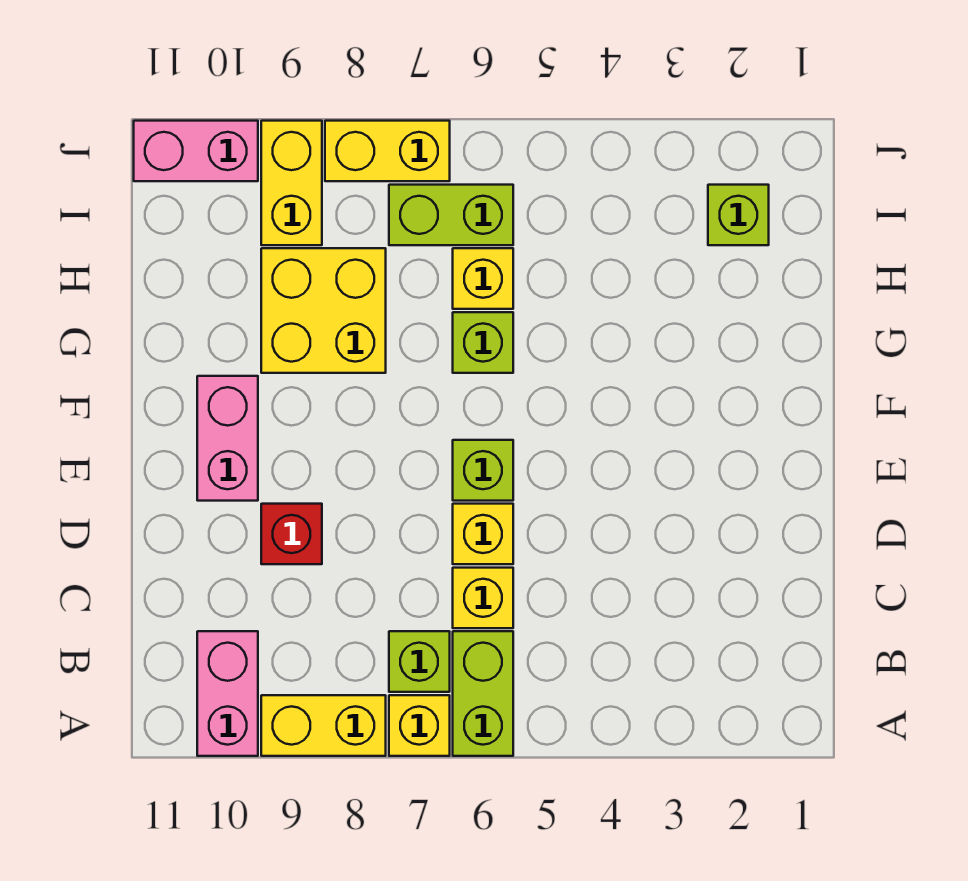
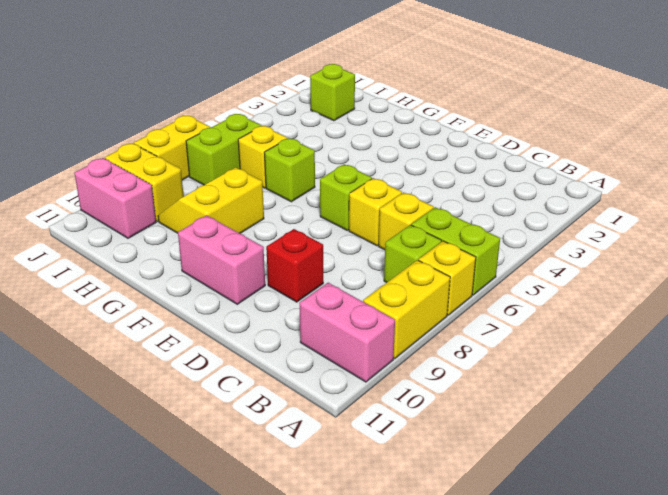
yellow brick G8:H9 level 1 -> yellow slope G8:H9 level 1 top G
pink brick J10:J11 level 1 -> pink brick I10:J10 level 1

